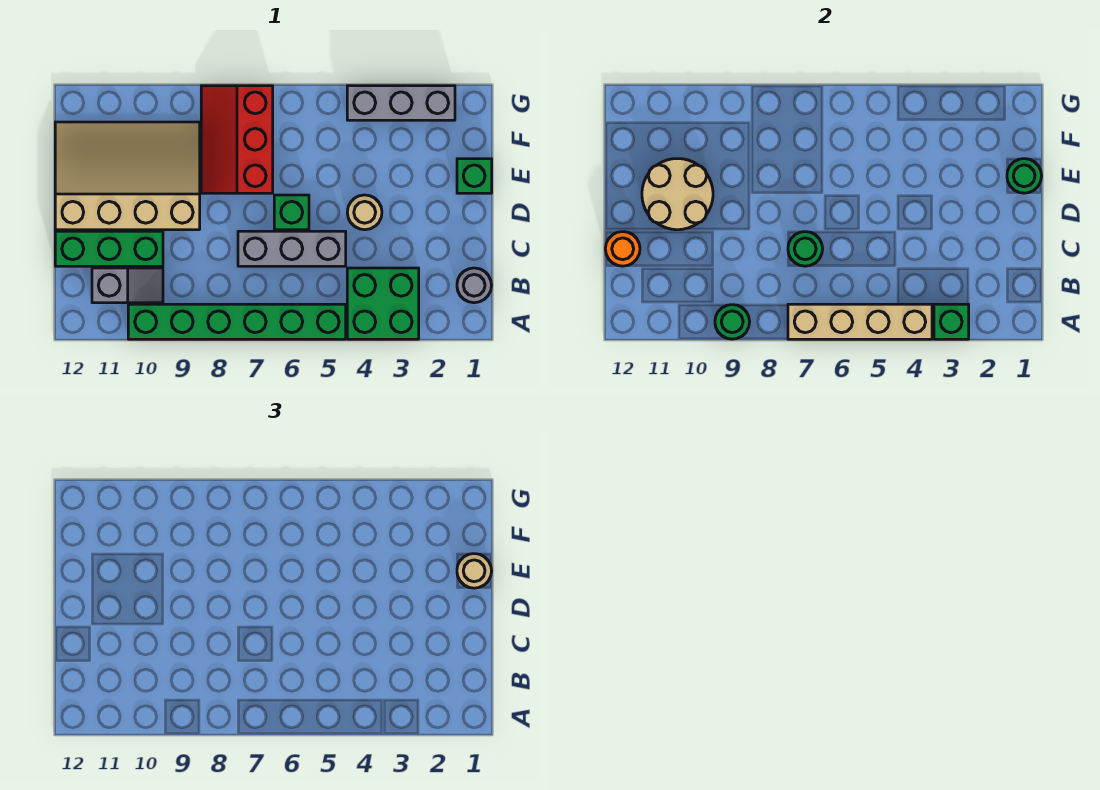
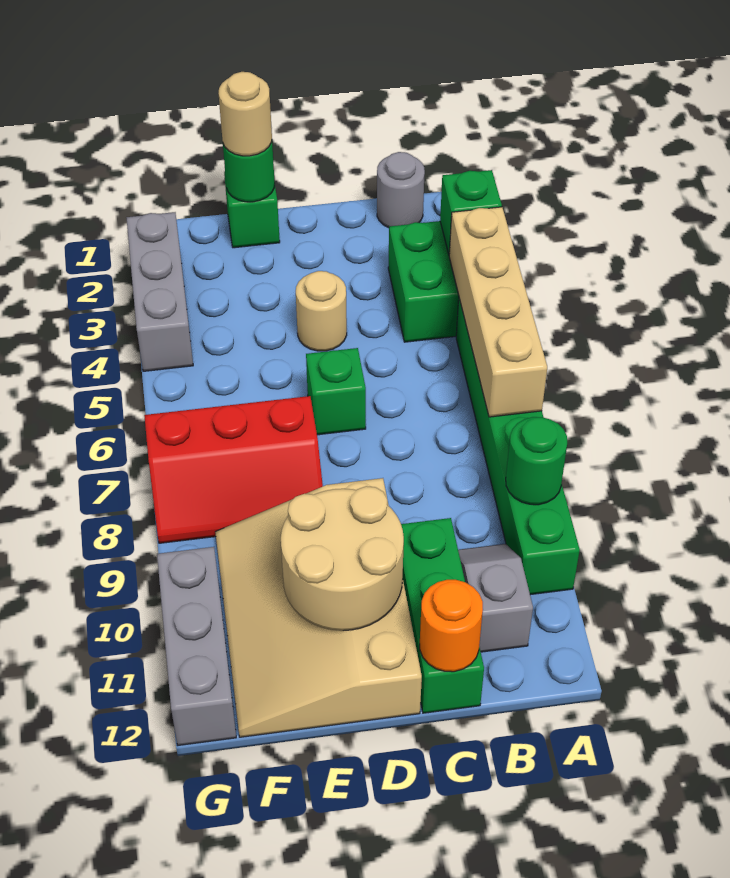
grey brick C5:C7 level 1 -> grey brick G10:G12 level 1
green round brick C7 level 2 -> none

